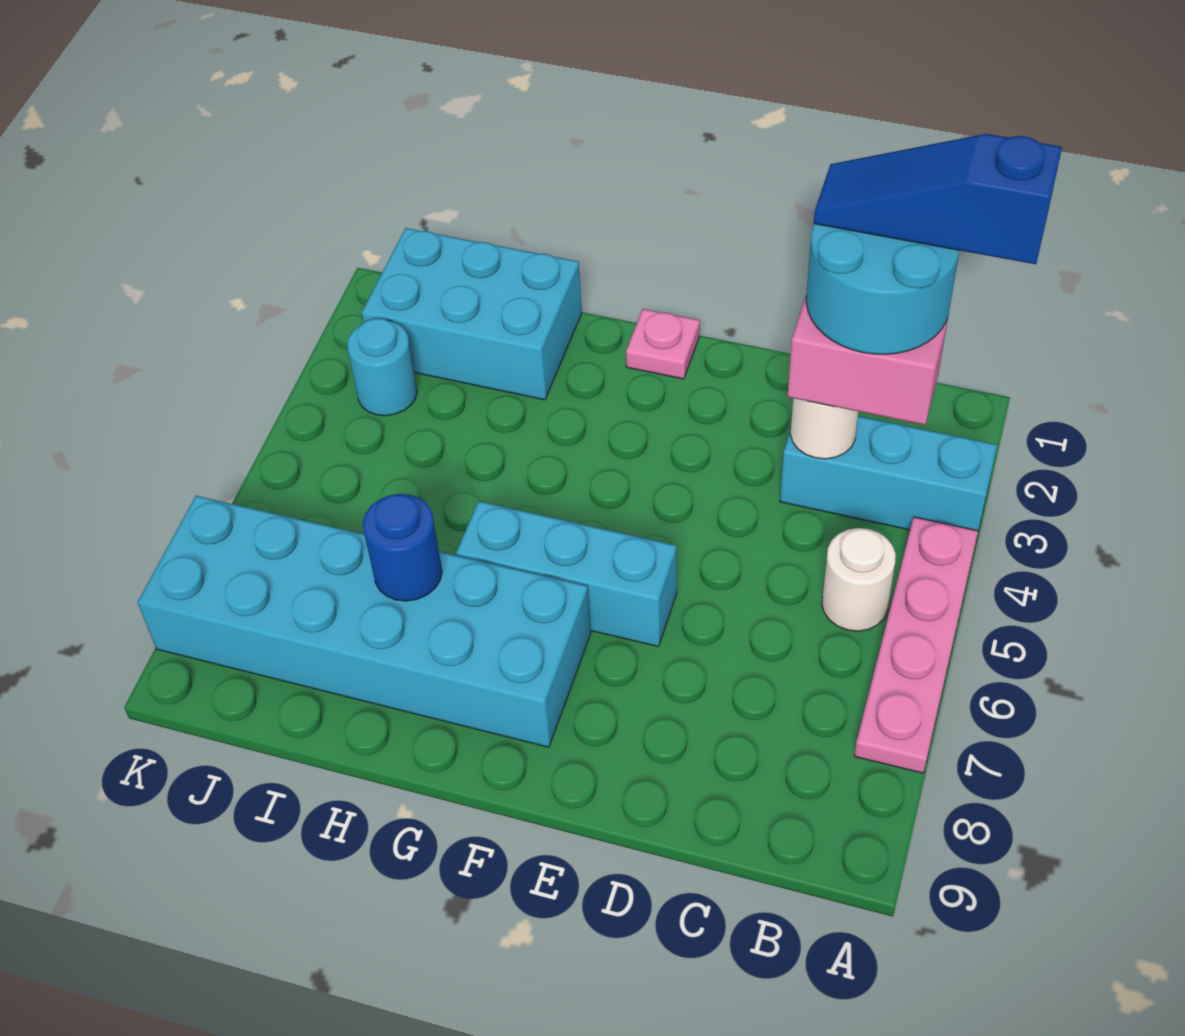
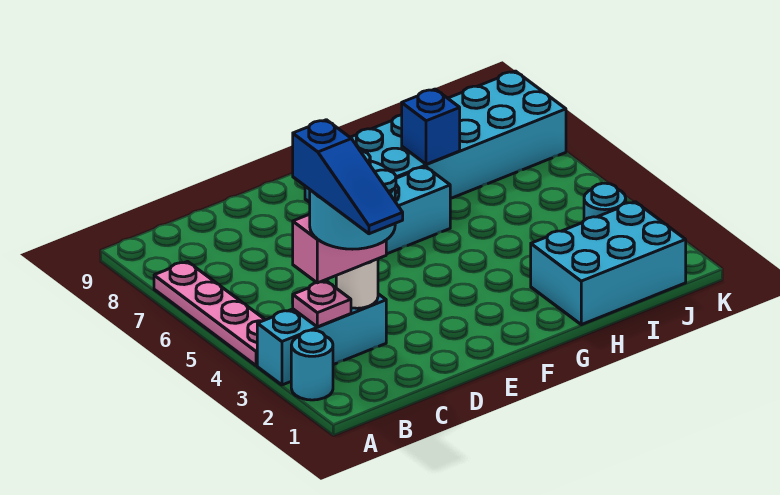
none -> cyan round brick A2 level 1
blue slope A2:C2 level 5 top A -> blue slope B1:B3 level 5 top 3
white round brick B5 level 1 -> none
pink plate F1 level 1 -> pink plate B3 level 2
blue round brick H7 level 2 -> blue brick H7 level 2

